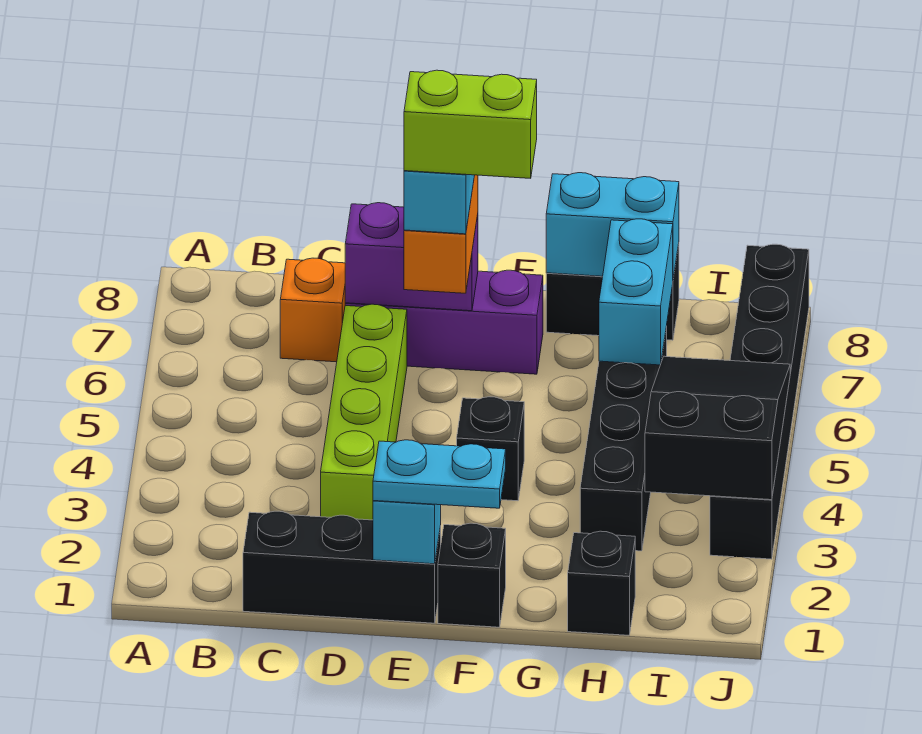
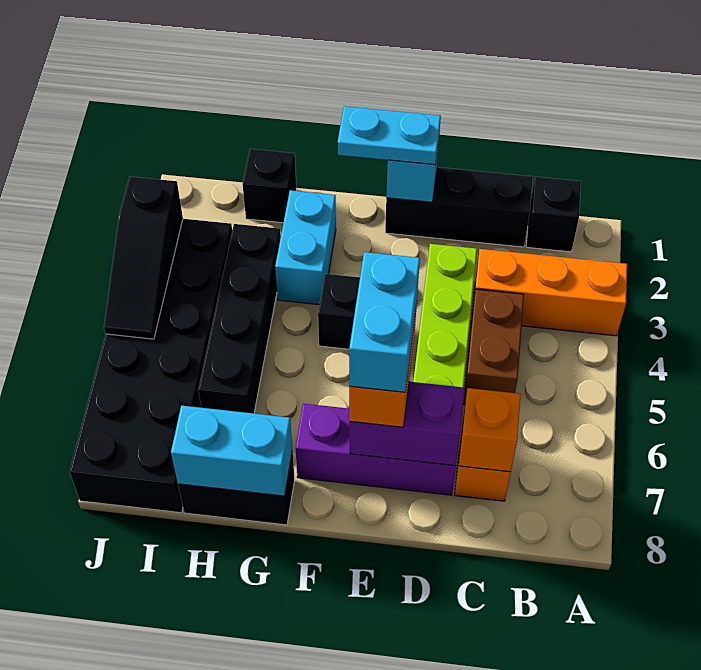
none -> orange brick A3:C3 level 1
none -> brown brick C4:C5 level 1
none -> orange brick C7 level 2
lime brick E6:F6 level 5 -> none
black brick F1 level 1 -> black brick B1 level 1
cyan brick H6:H7 level 2 -> cyan brick G2:G3 level 1
black slope I3:J5 level 2 top 3 -> black slope J3:J5 level 2 top 3
black brick J3:J8 level 1 -> black brick I3:J8 level 1

